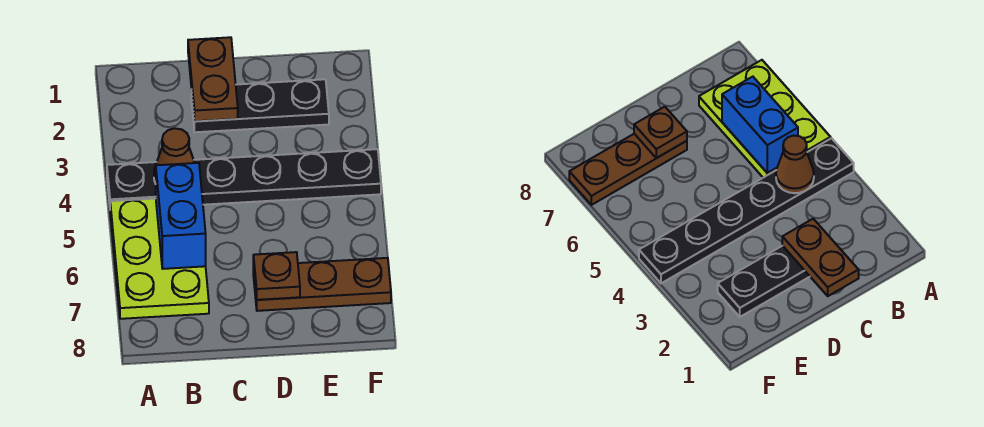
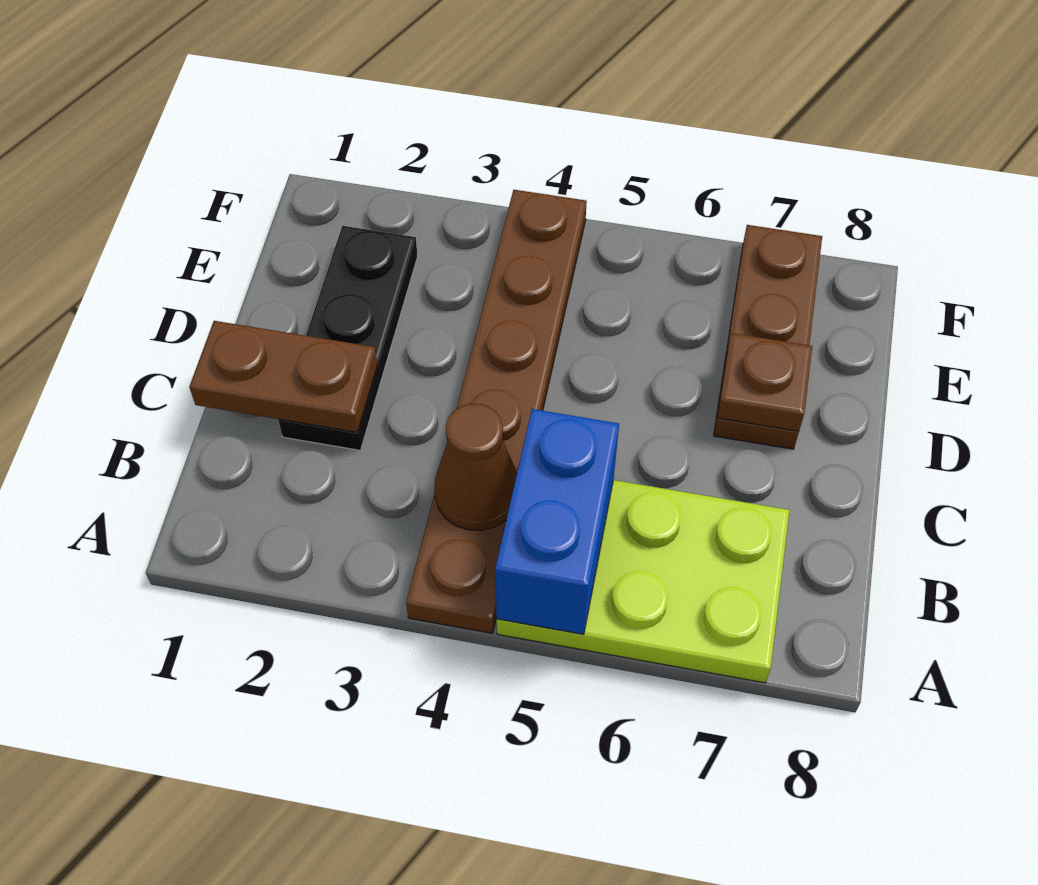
black plate A4:F4 level 1 -> brown plate A4:F4 level 1
blue brick B5:B6 level 2 -> blue brick A5:B5 level 2

